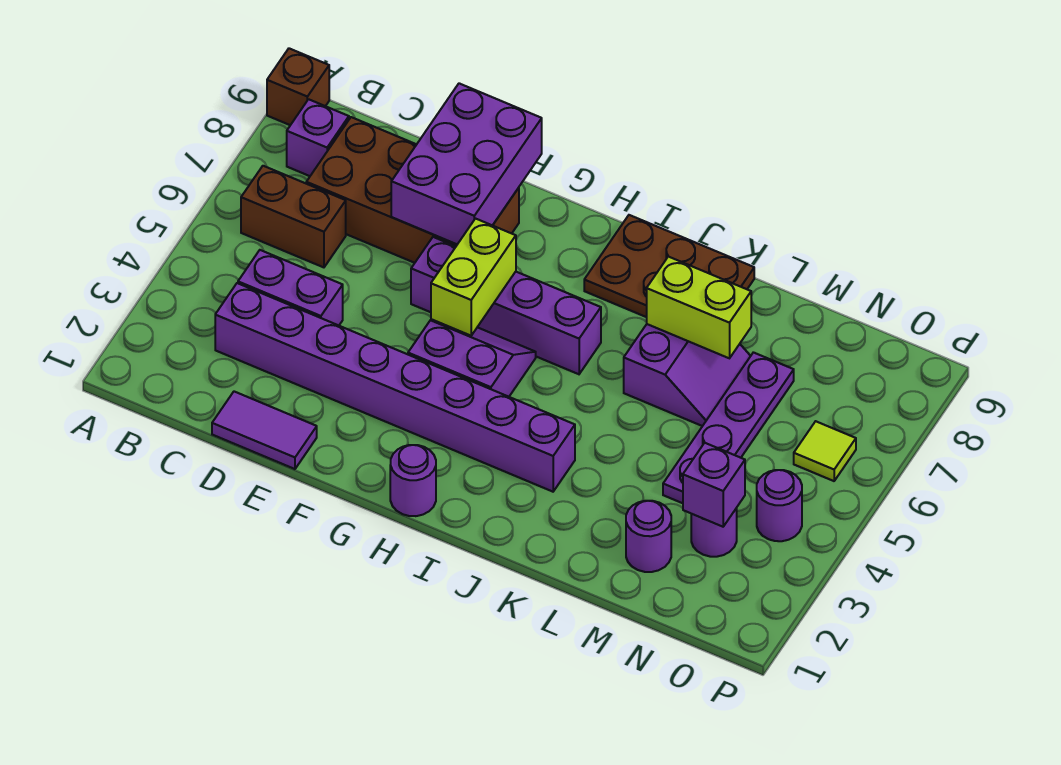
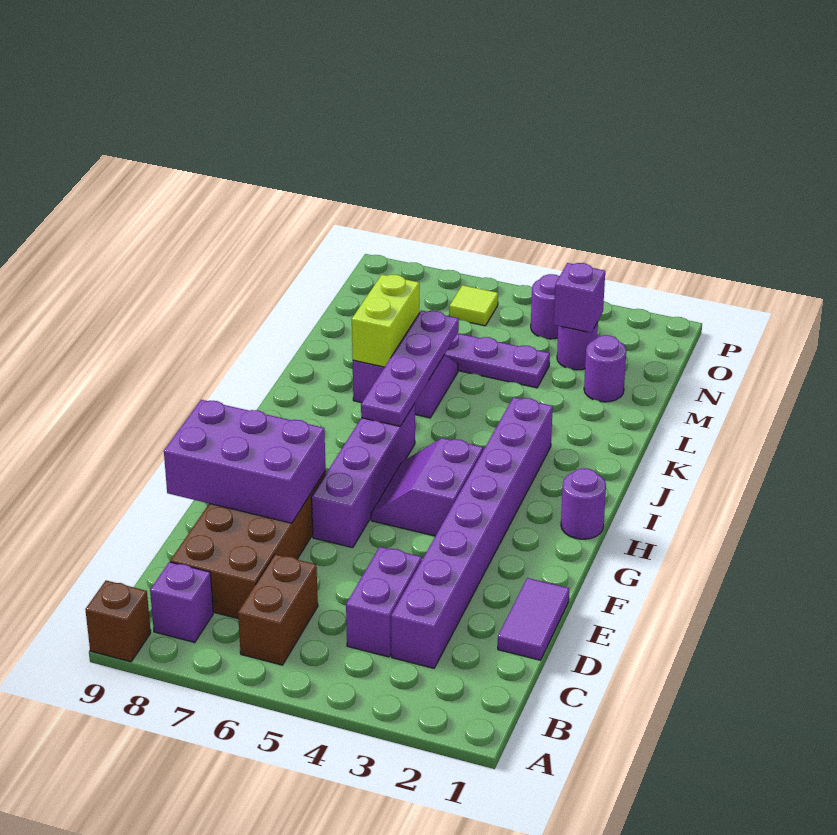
lime brick G5:G6 level 2 -> none
none -> purple plate I6:L6 level 2
brown plate I8:K9 level 1 -> none

